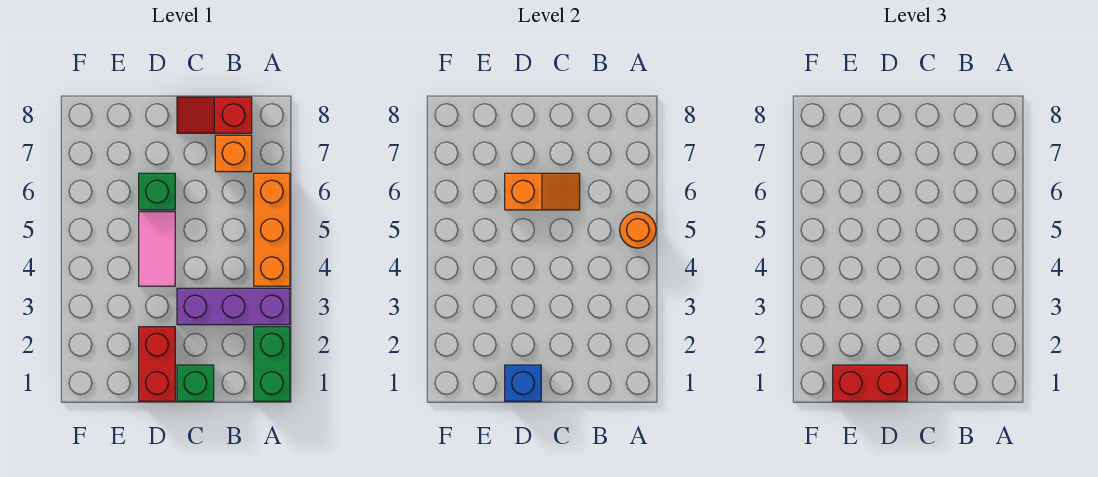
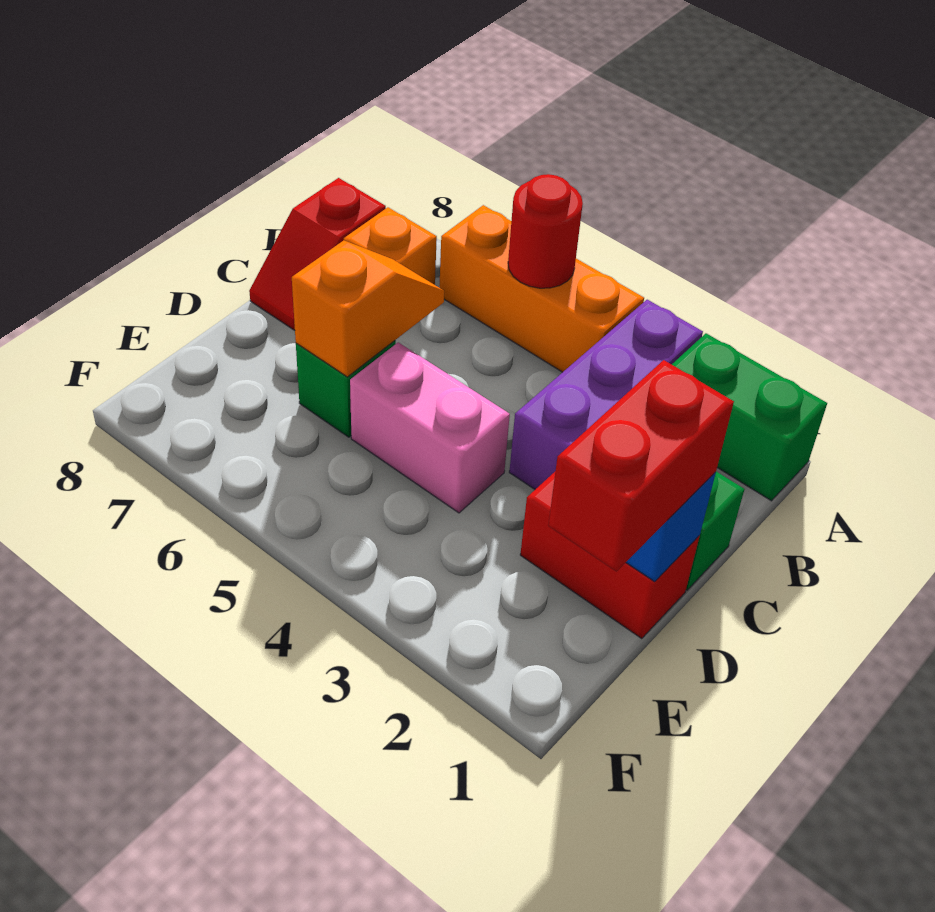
orange round brick A5 level 2 -> red round brick A5 level 2
pink tile D4:D5 level 1 -> pink brick D4:D5 level 1

